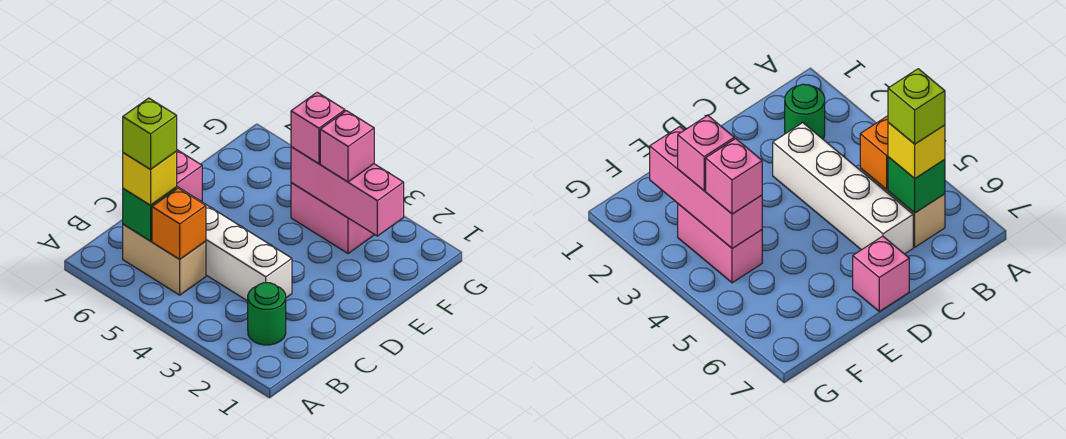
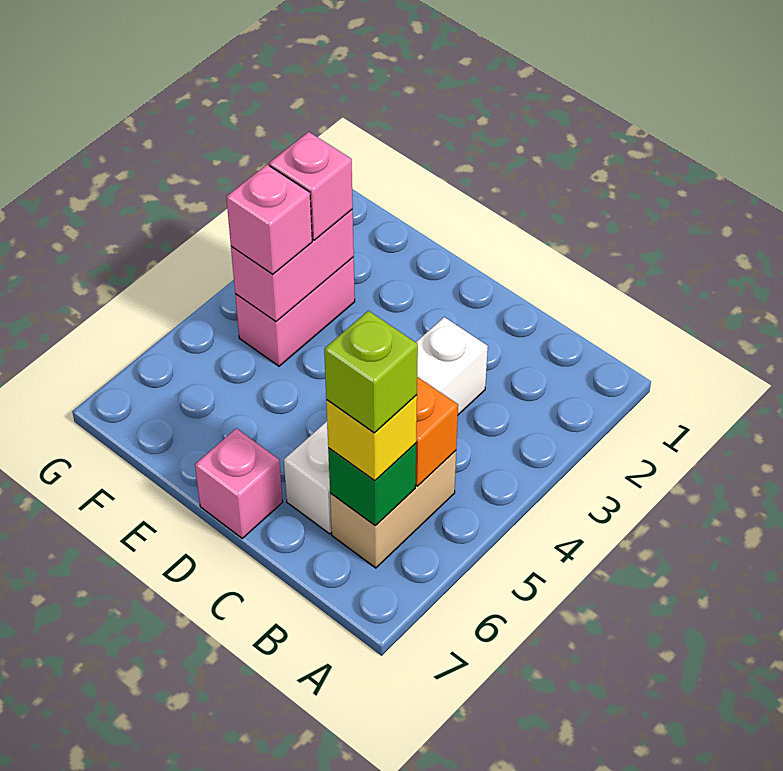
green round brick B2 level 1 -> none
pink brick F2:F4 level 2 -> pink brick F3:F4 level 2

